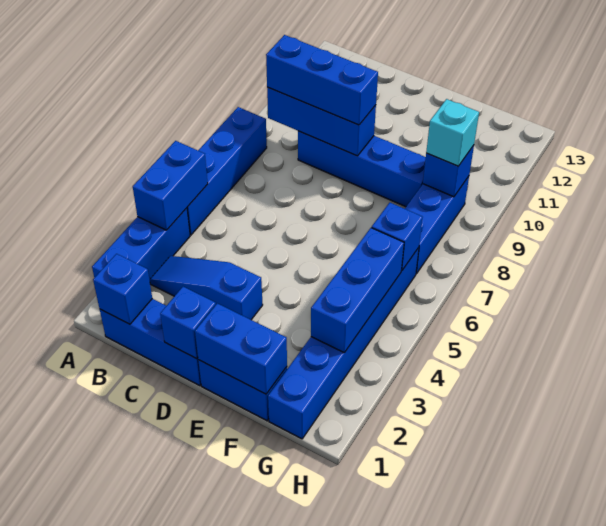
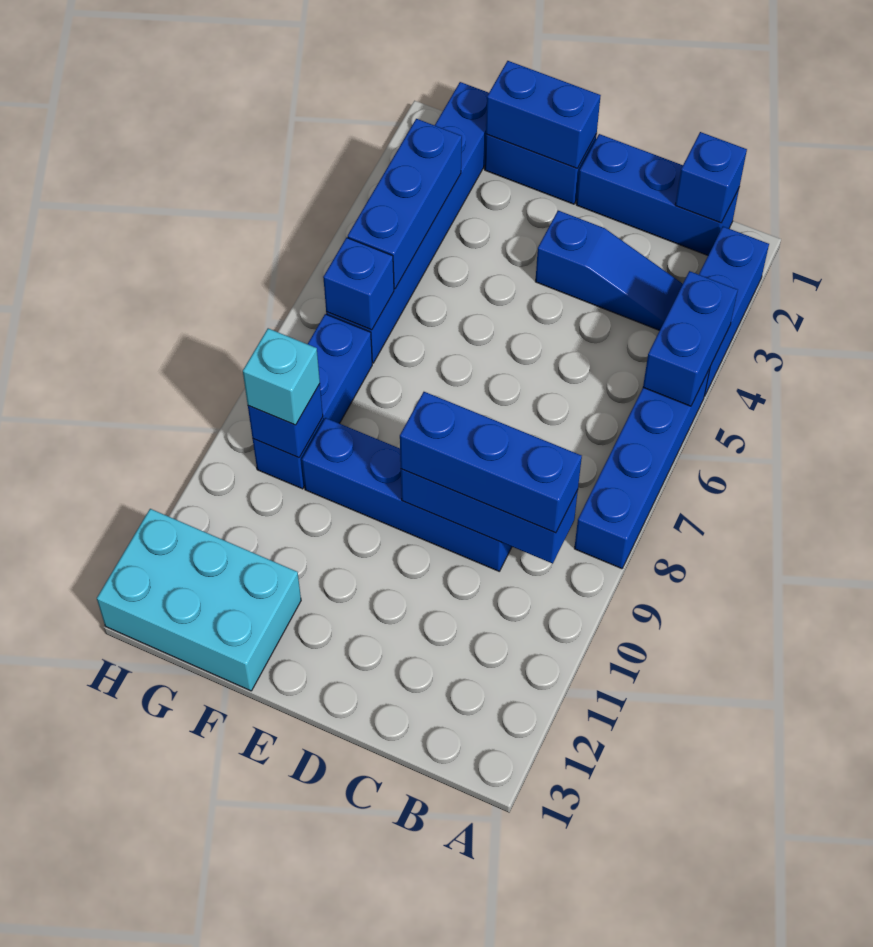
blue brick D1 level 2 -> none
none -> cyan brick F12:H13 level 1

